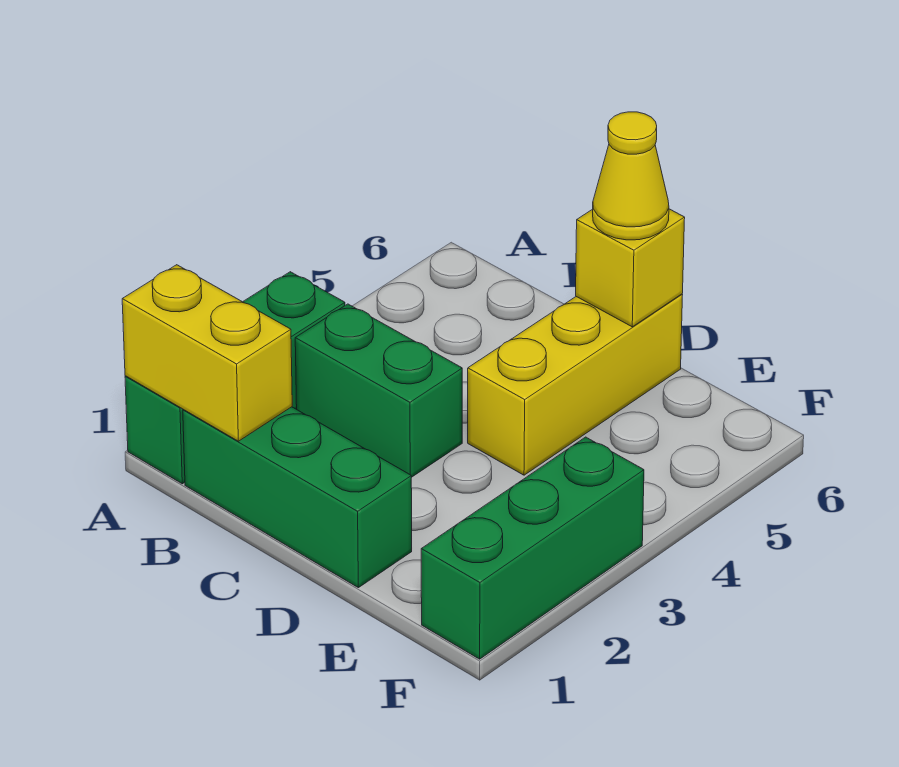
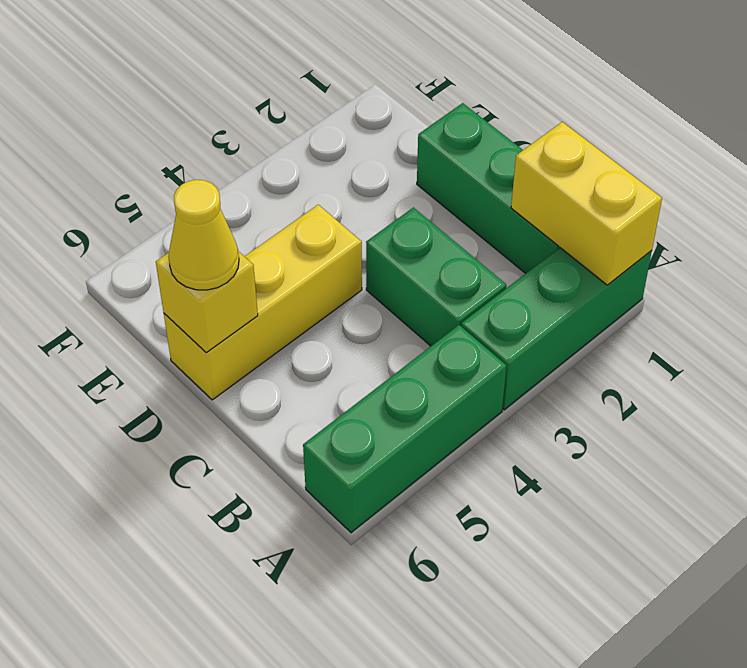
green brick F1:F3 level 1 -> green brick A4:A6 level 1

